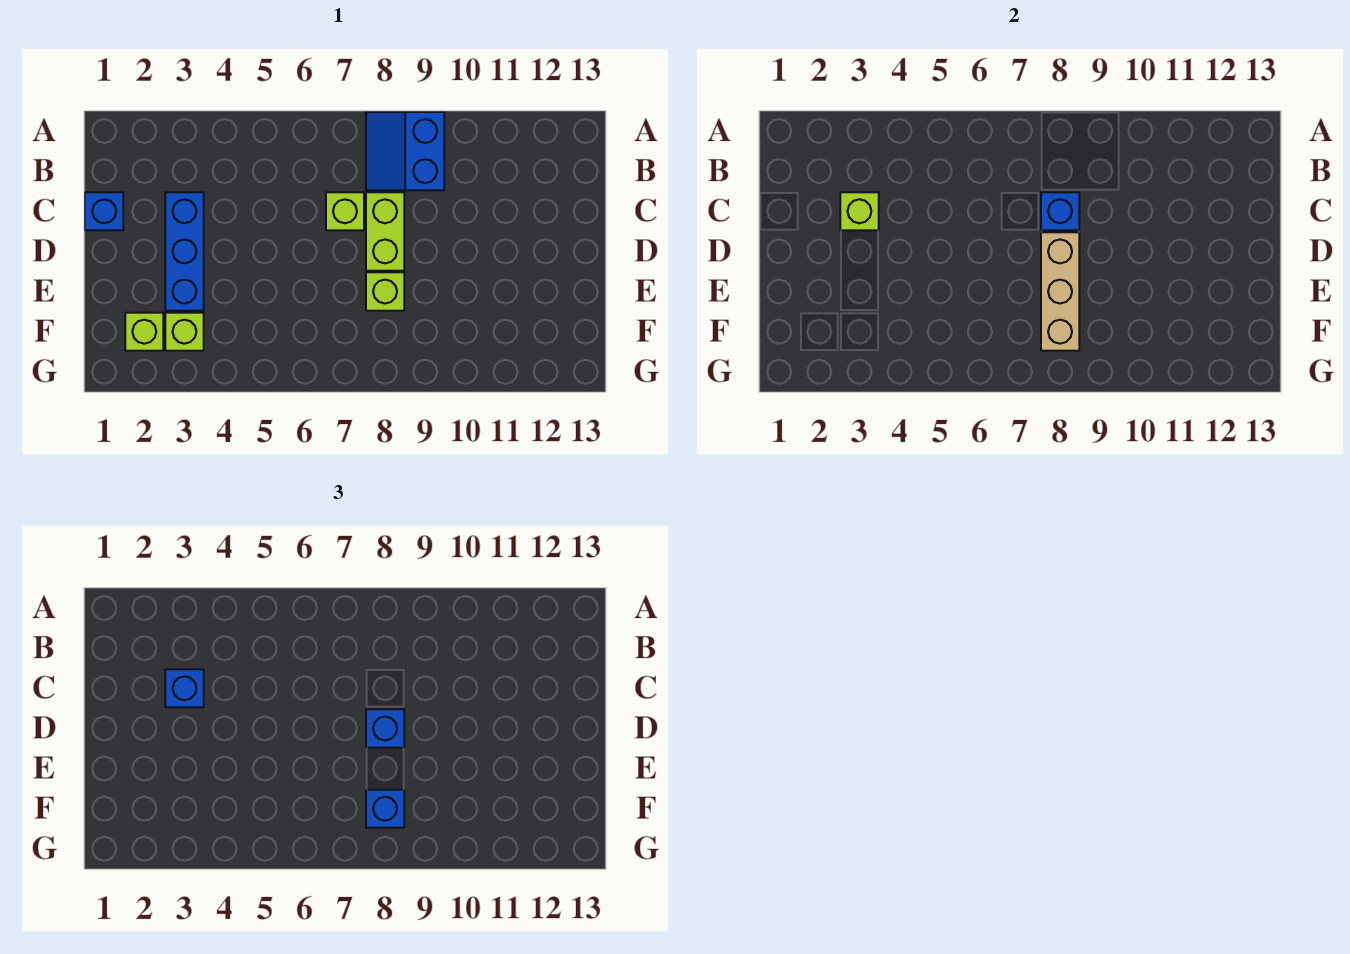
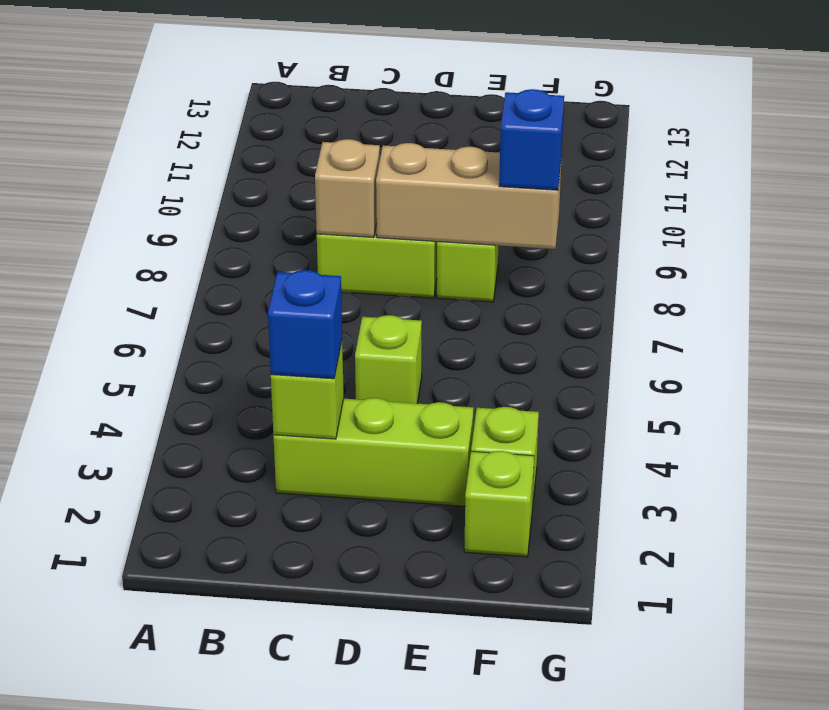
blue slope A8:B9 level 1 top 9 -> none
blue brick C1 level 1 -> none
blue brick C3:E3 level 1 -> lime brick C3:E3 level 1
lime brick C7 level 1 -> lime brick D5 level 1
blue brick C8 level 2 -> tan brick C8 level 2
blue brick D8 level 3 -> none

